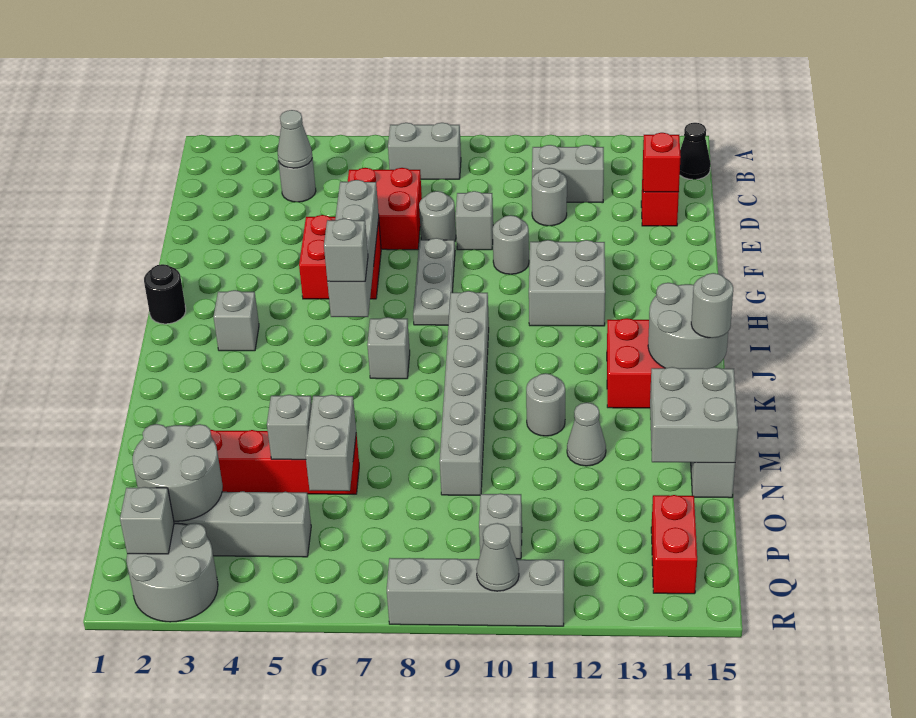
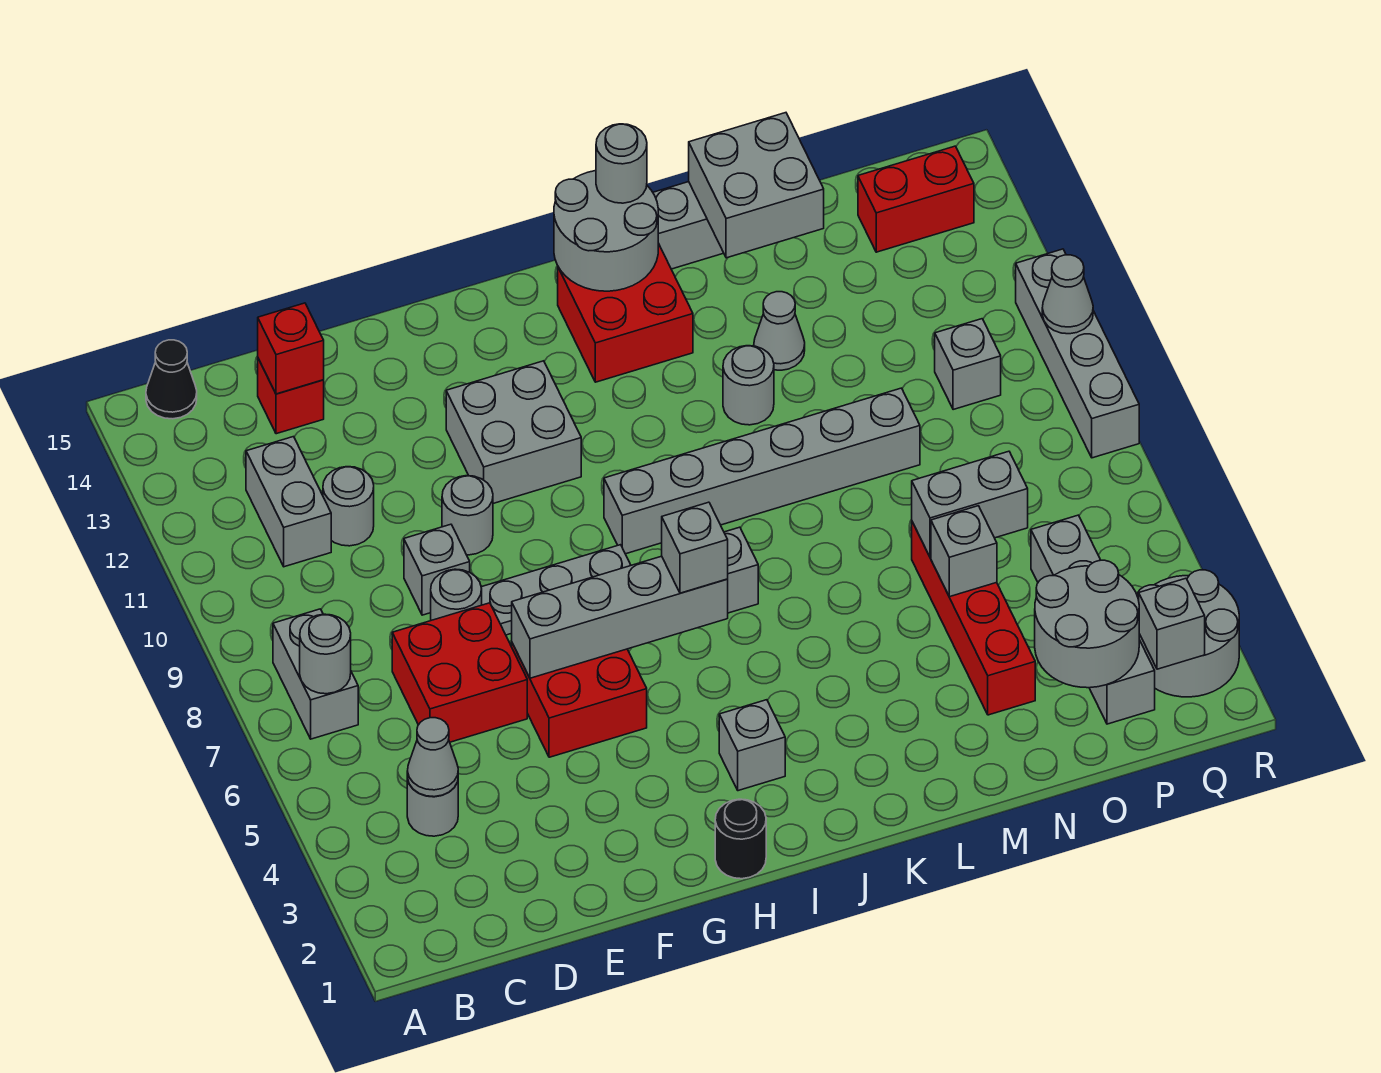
none -> grey round brick B7 level 2

